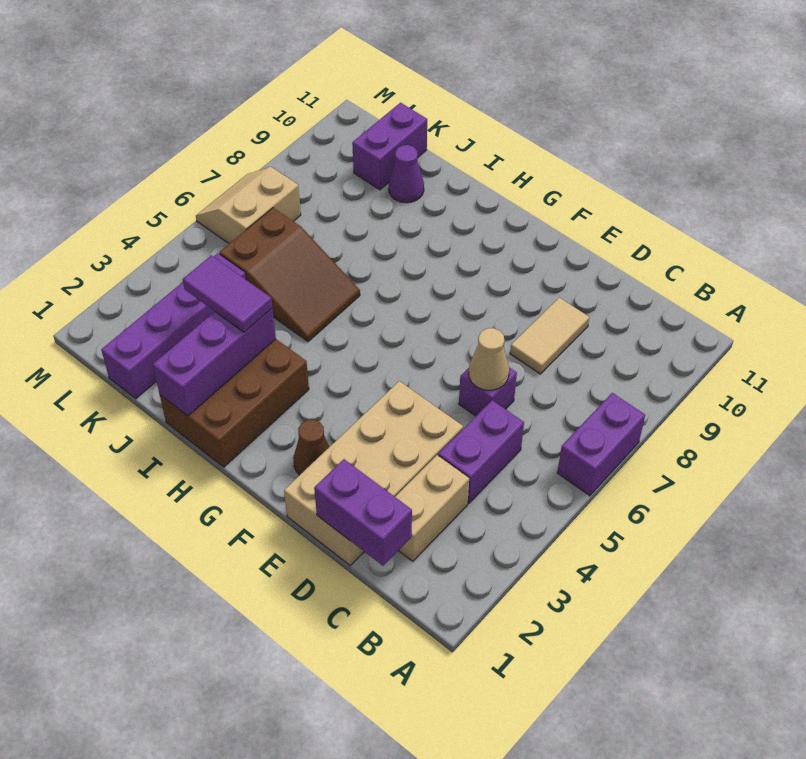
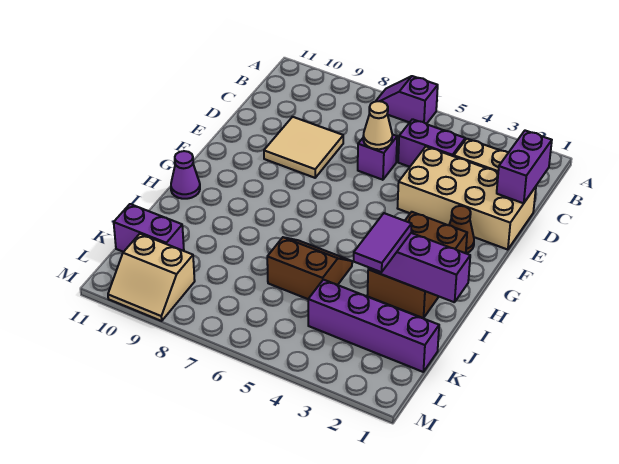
purple brick A6:A7 level 1 -> purple slope A6:A7 level 1 top 6
tan tile D8:D9 level 1 -> tan tile D8:E9 level 1
brown brick H1:I3 level 1 -> brown brick G2:I3 level 1
brown slope I5:K6 level 1 top K -> brown slope I5:J6 level 1 top J
purple cone J10 level 1 -> purple cone H11 level 1
tan slope L6:M7 level 1 top L -> tan slope L9:M10 level 1 top L

